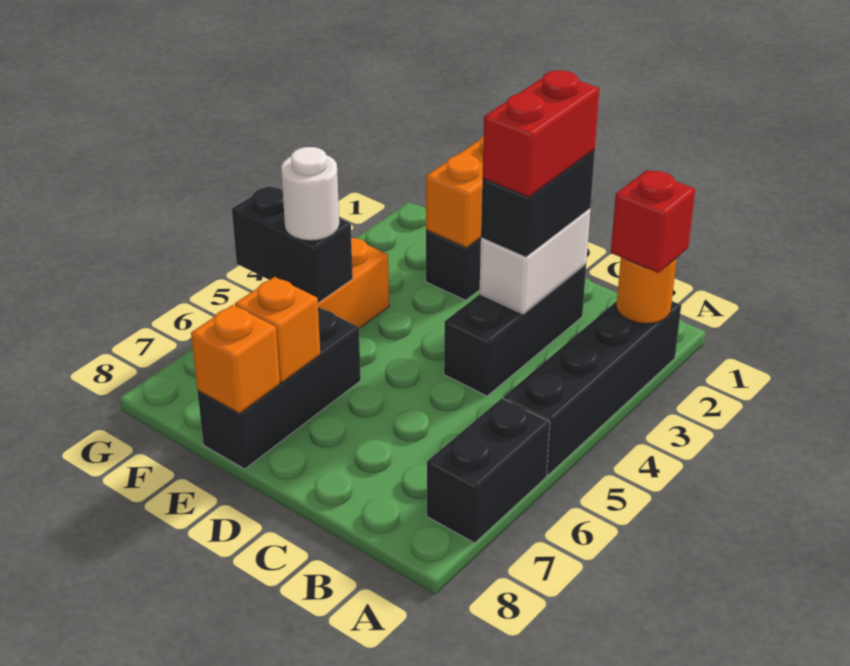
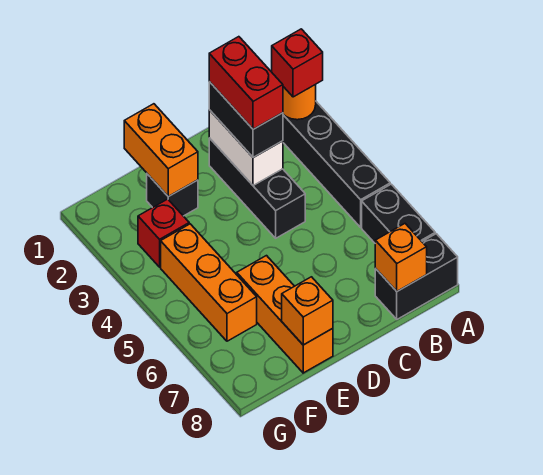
black brick E6:E8 level 1 -> orange brick E6:E8 level 1
orange brick E7 level 2 -> orange brick B8 level 2
none -> red brick F3 level 1
black brick F5:G5 level 2 -> black brick A8:B8 level 1
white round brick F5 level 3 -> none

